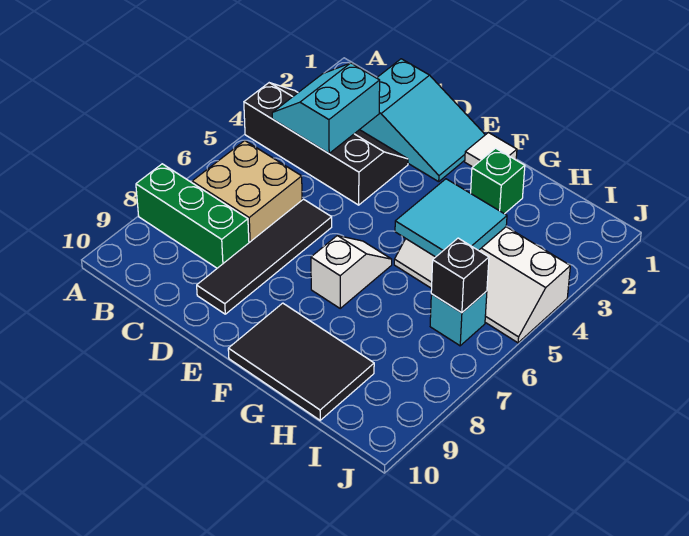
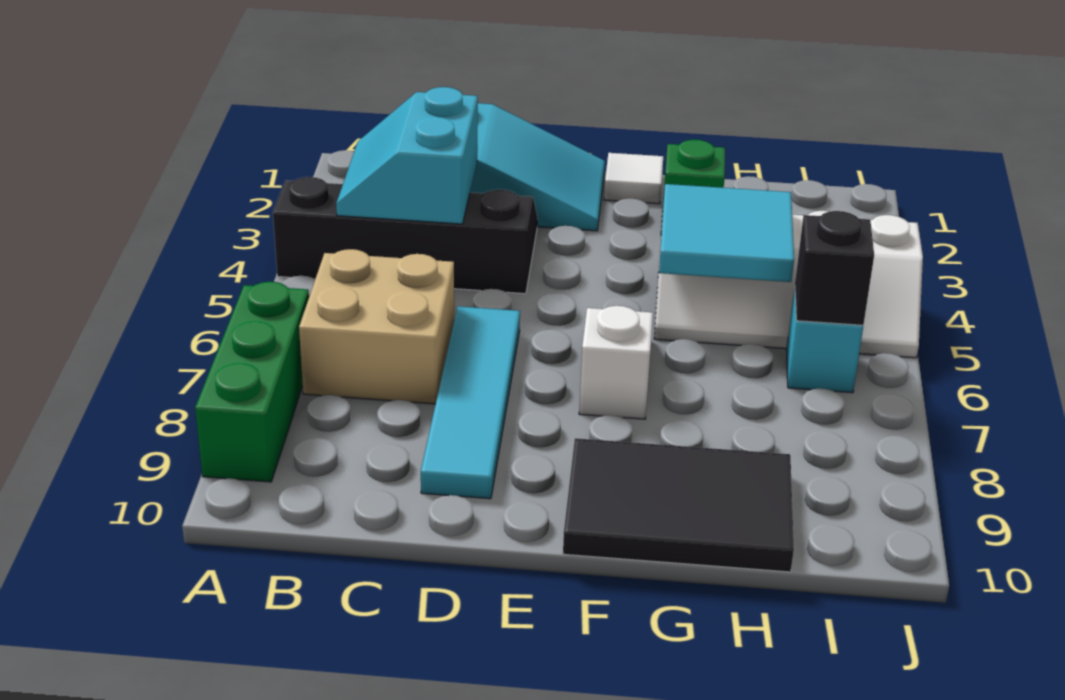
green brick A8:C8 level 1 -> green brick A7:A9 level 1
black tile D6:D9 level 1 -> cyan tile D6:D9 level 1

